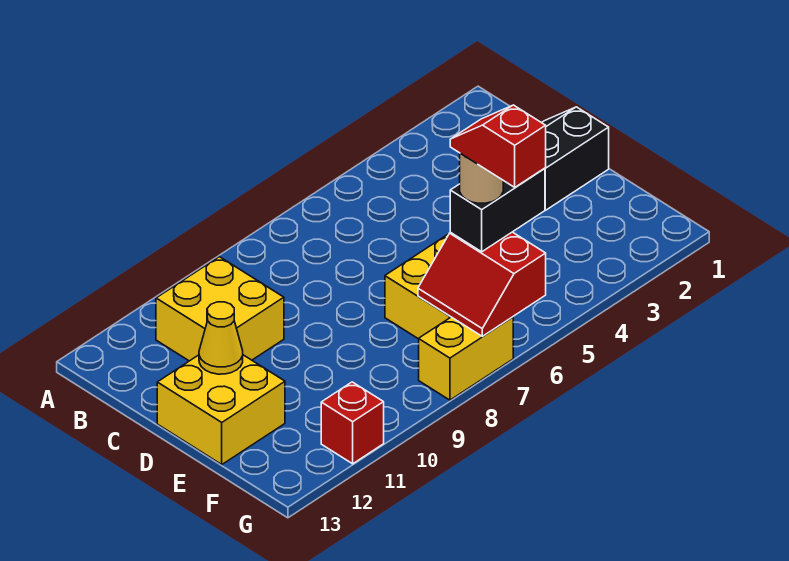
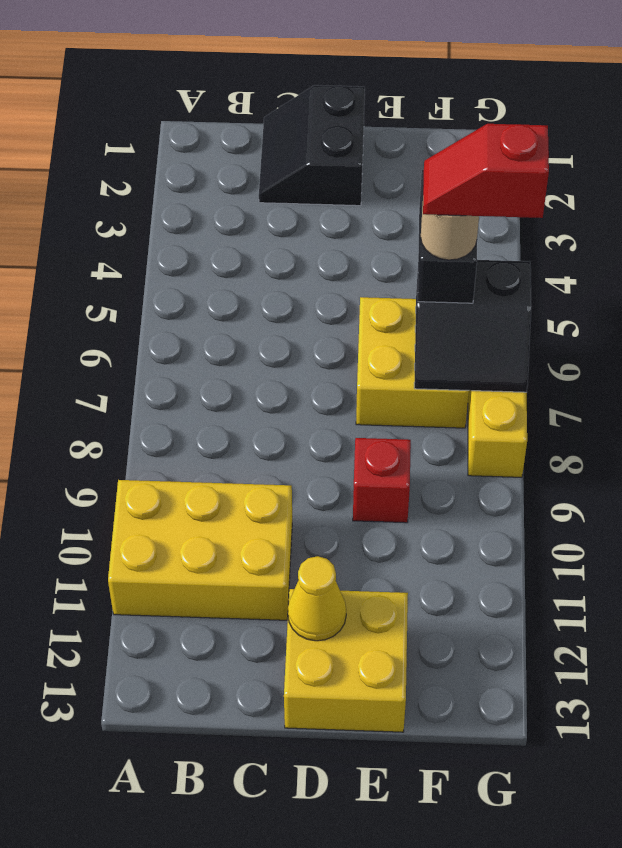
yellow brick B10:C11 level 1 -> yellow brick A10:C11 level 1
red slope F6:G7 level 2 top 6 -> black slope F6:G7 level 2 top 6
red brick G11 level 1 -> red brick E9 level 1

